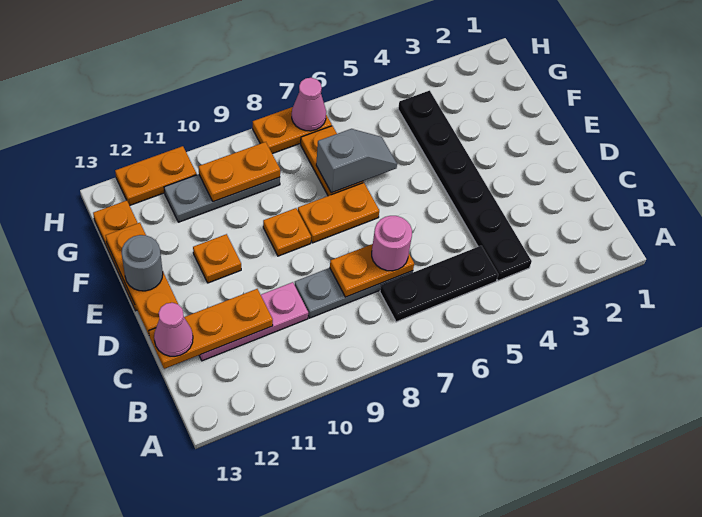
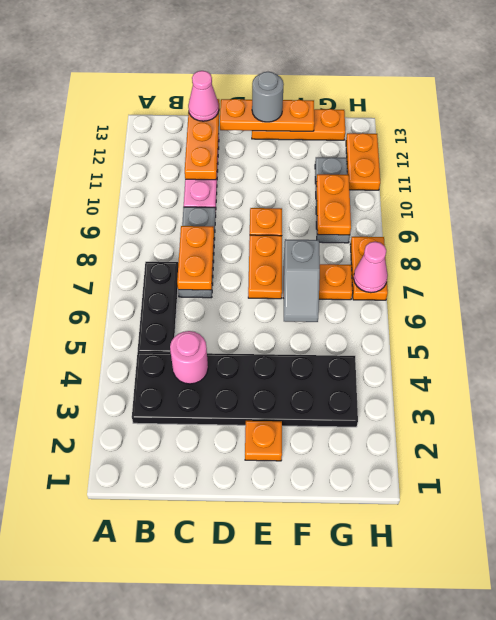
black plate B4:G4 level 1 -> black plate B3:G4 level 1
pink round brick C7 level 3 -> pink round brick C4 level 2
orange plate E11 level 1 -> orange plate E2 level 1

